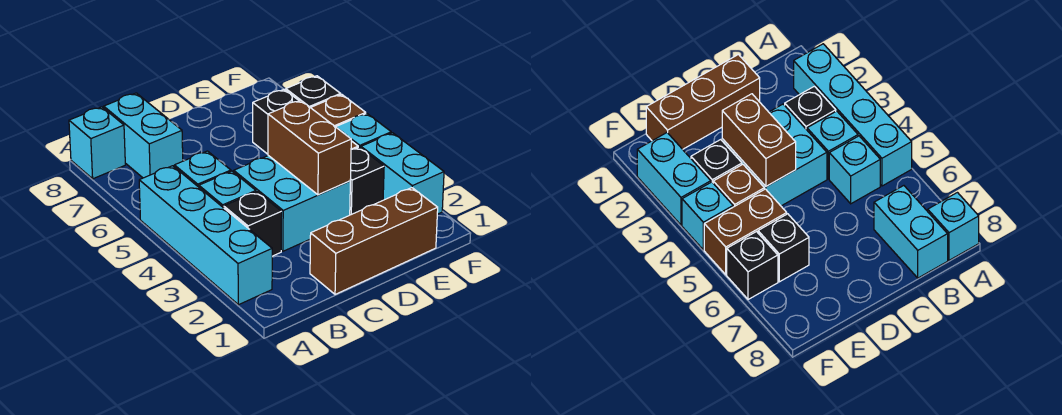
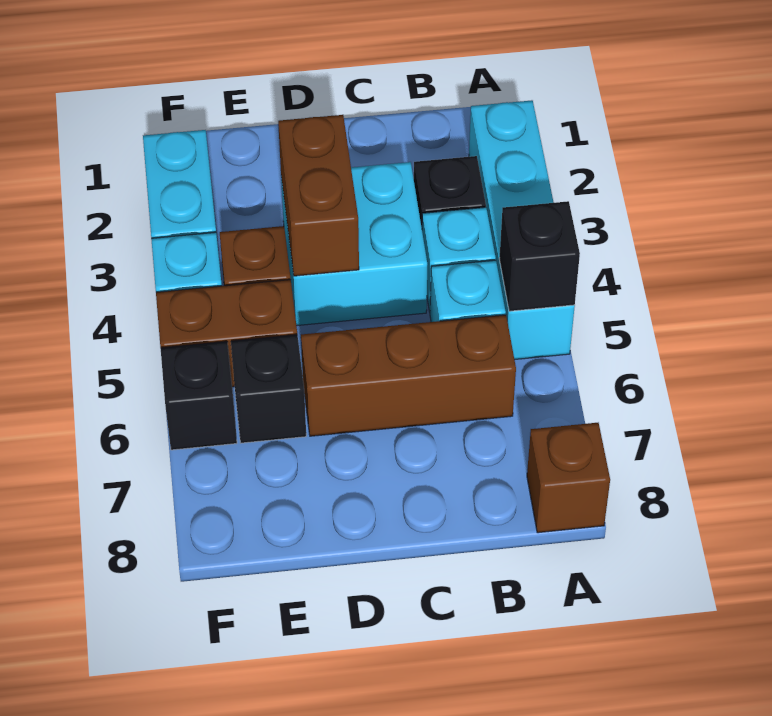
cyan brick A8 level 1 -> brown brick A8 level 1
cyan brick B7:B8 level 1 -> none
brown brick C1:E1 level 1 -> brown brick B6:D6 level 1
black brick E3 level 1 -> black brick A5 level 2

